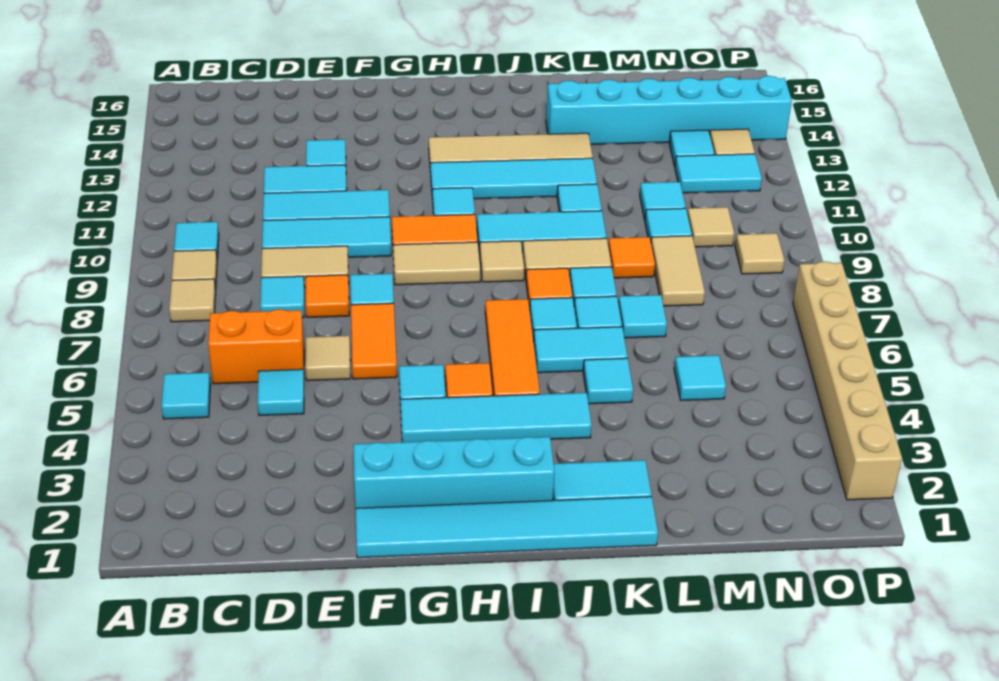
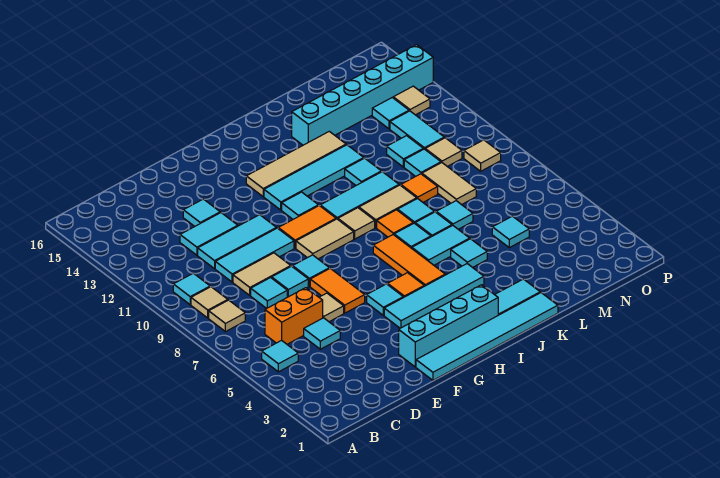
orange tile E8 level 1 -> cyan tile E8 level 1
cyan tile N12:O12 level 1 -> cyan tile N11:N12 level 1
tan brick P2:P7 level 1 -> none

